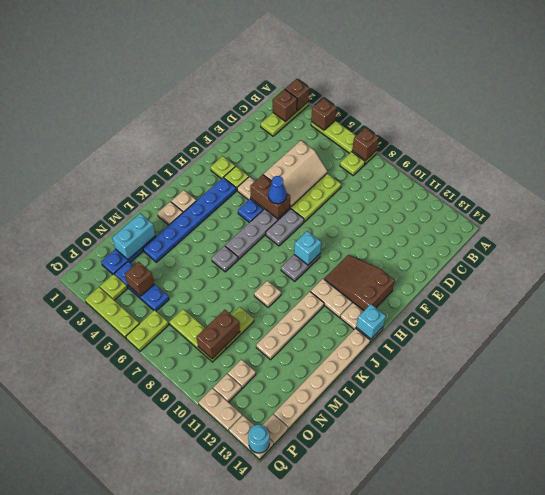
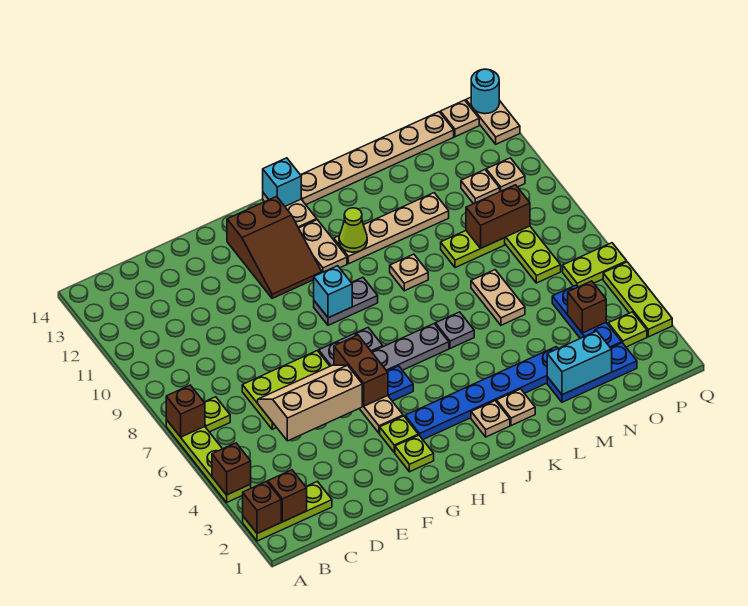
blue cone G6 level 3 -> none
none -> lime cone J11 level 2
tan plate Q11:Q12 level 1 -> tan plate M6:M7 level 1

